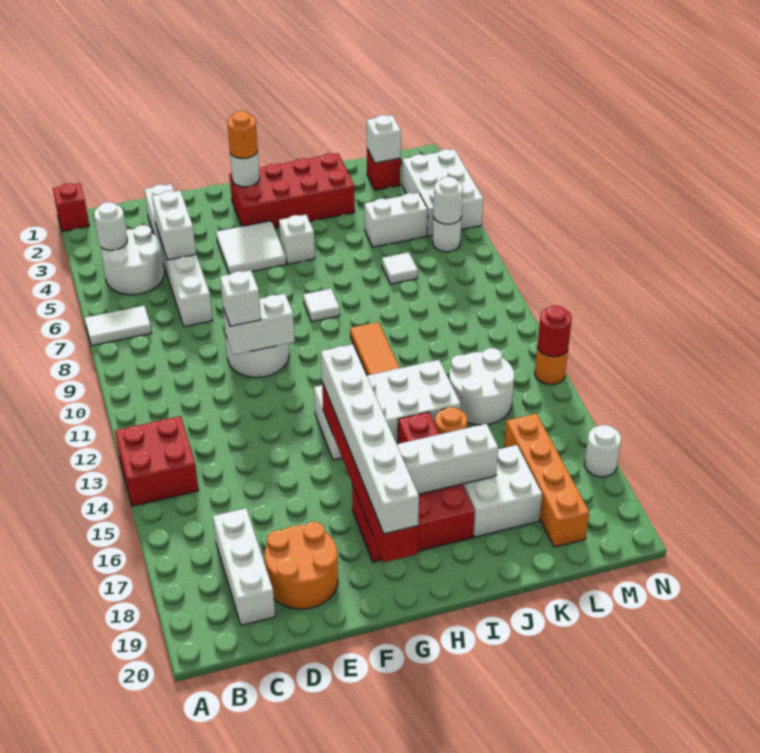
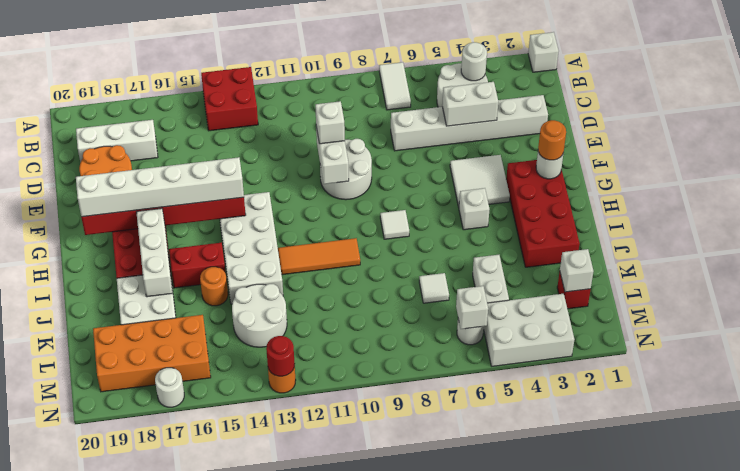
red brick A1 level 1 -> white brick A1 level 1
orange brick L16:L19 level 1 -> orange brick L16:M19 level 1
white round brick M6 level 2 -> white brick M6 level 2

